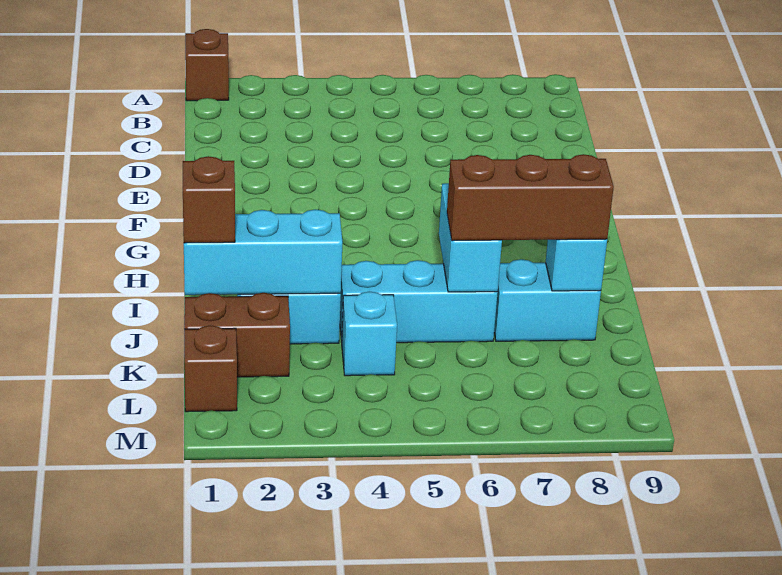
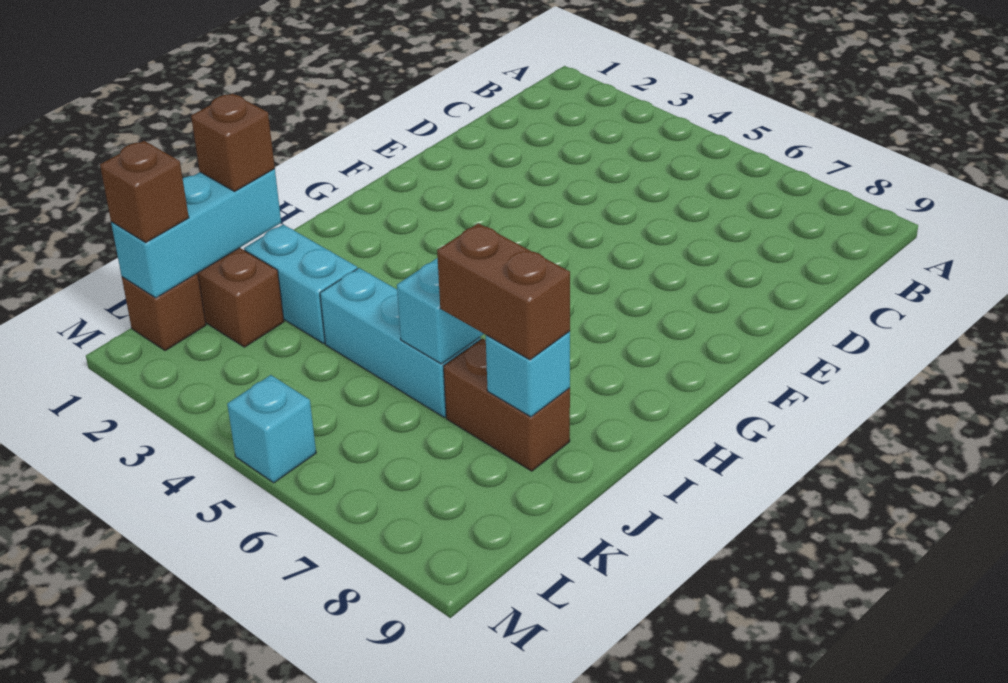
brown brick A1 level 1 -> brown brick L1 level 3
cyan brick J1:J3 level 2 -> cyan brick J1:L1 level 2
brown brick J6:J8 level 3 -> brown brick J7:J8 level 3
cyan brick J7:J8 level 1 -> brown brick J7:J8 level 1
cyan brick K4 level 1 -> cyan brick M5 level 1

